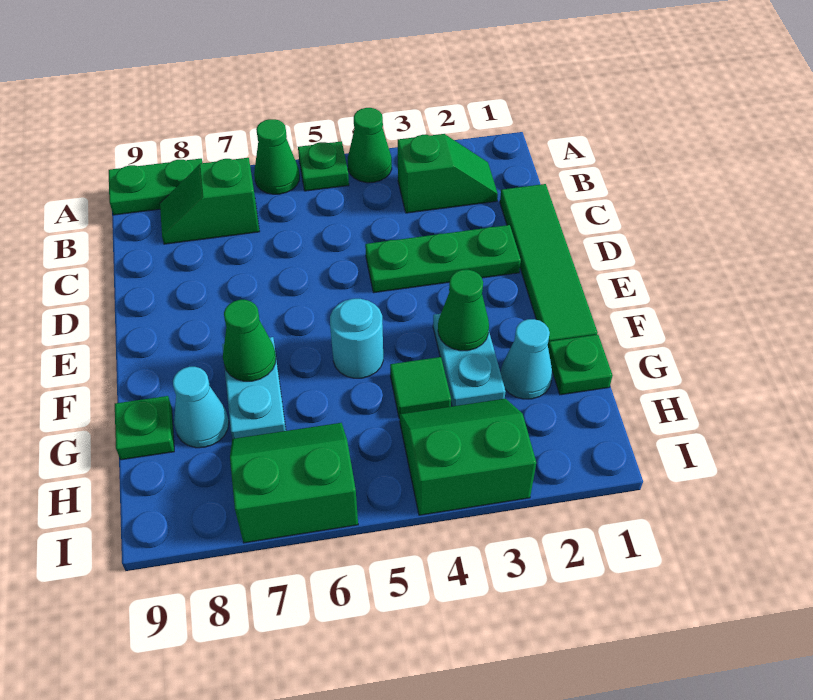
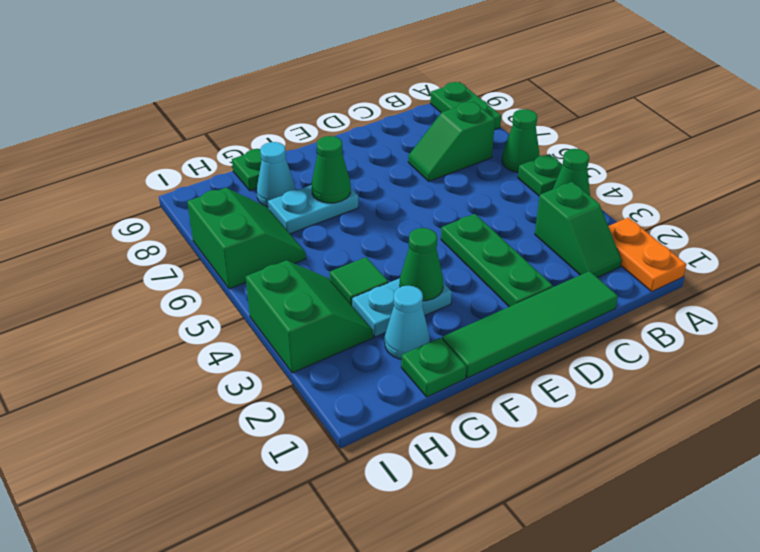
none -> orange plate A1:A2 level 1
green slope B7:B8 level 1 top 7 -> green slope B7:C7 level 1 top B
cyan round brick F5 level 1 -> none

